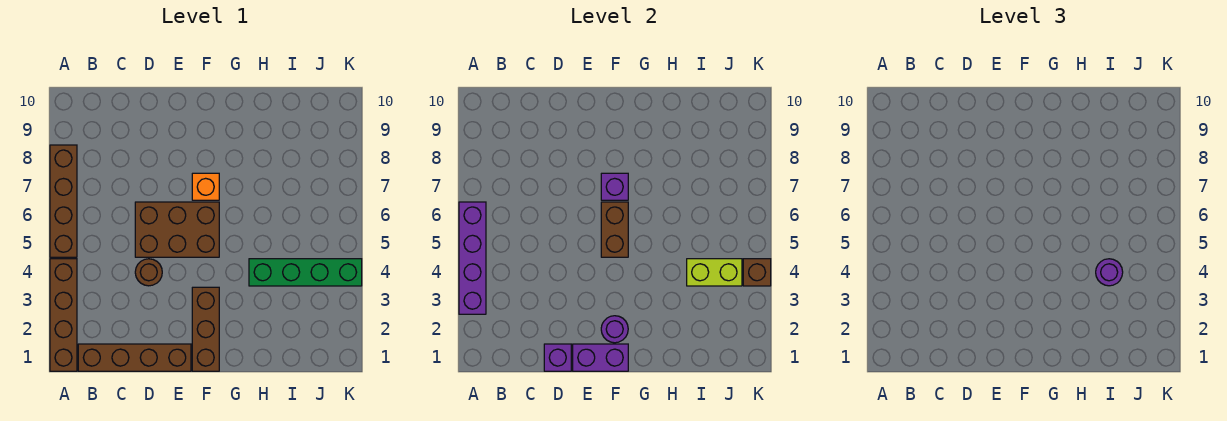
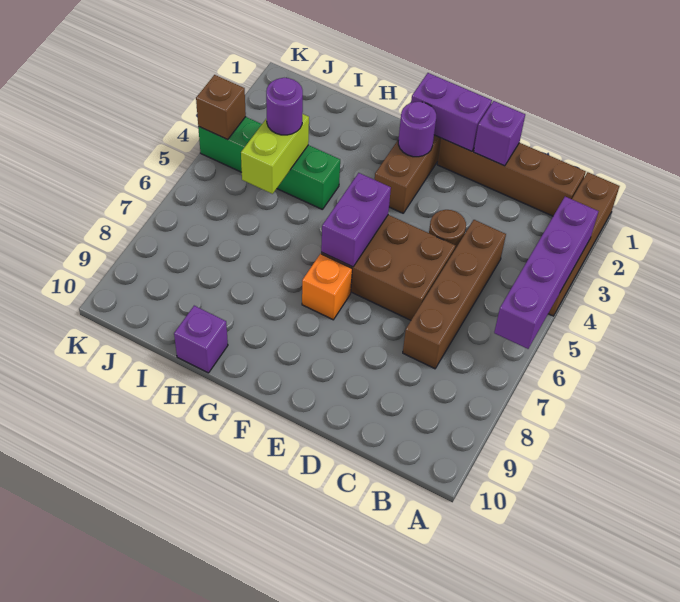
brown brick A5:A8 level 1 -> brown brick C4:C7 level 1
brown brick F5:F6 level 2 -> purple brick F5:F6 level 2
purple brick F7 level 2 -> purple brick H10 level 1
lime brick I4:J4 level 2 -> lime brick I4:I5 level 2

